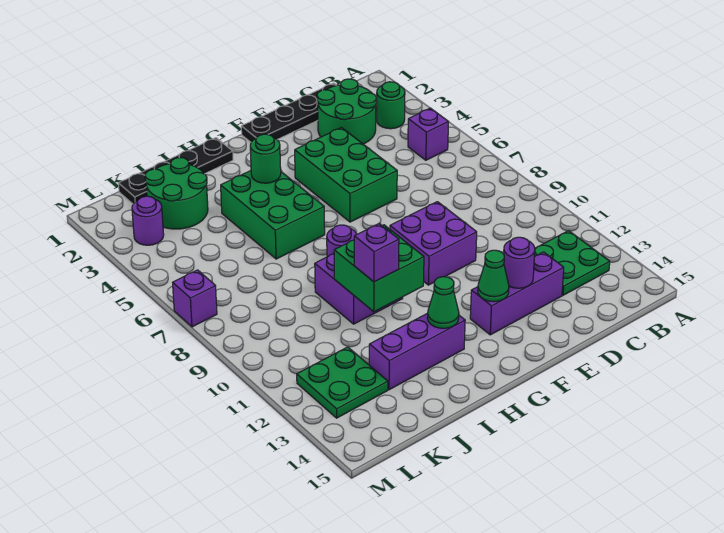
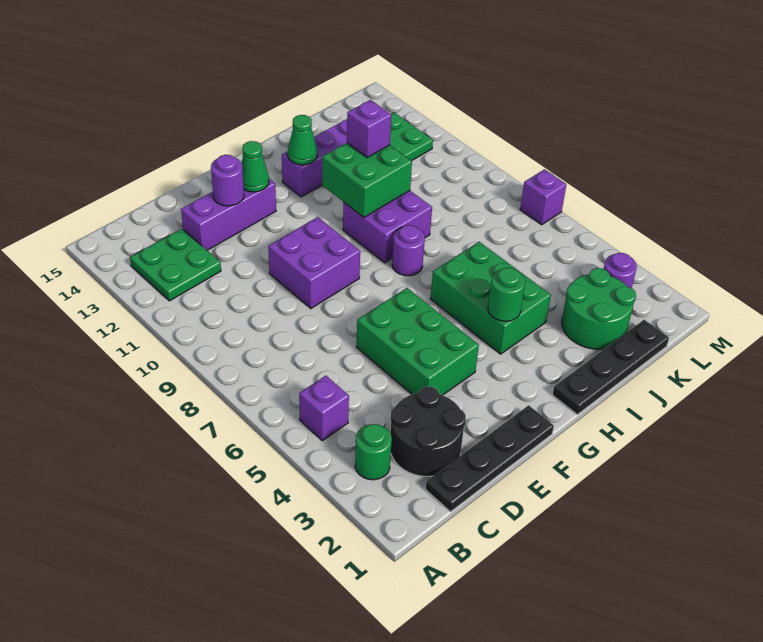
green round brick C2:D3 level 1 -> black round brick C2:D3 level 1

